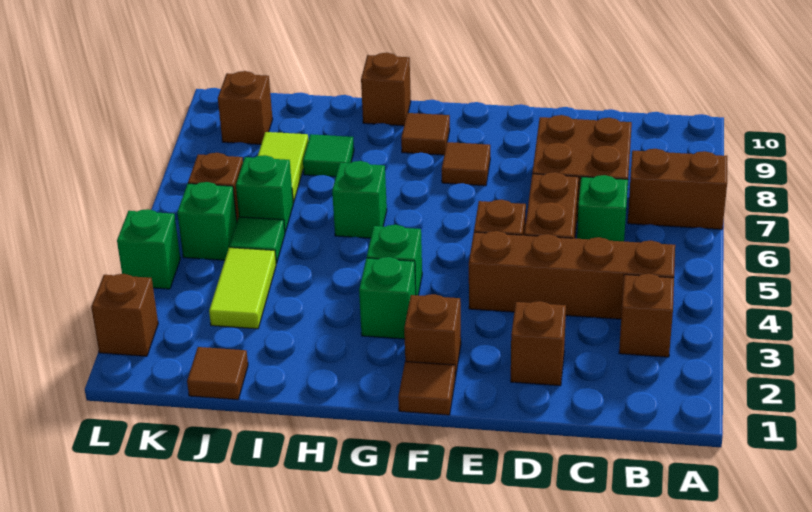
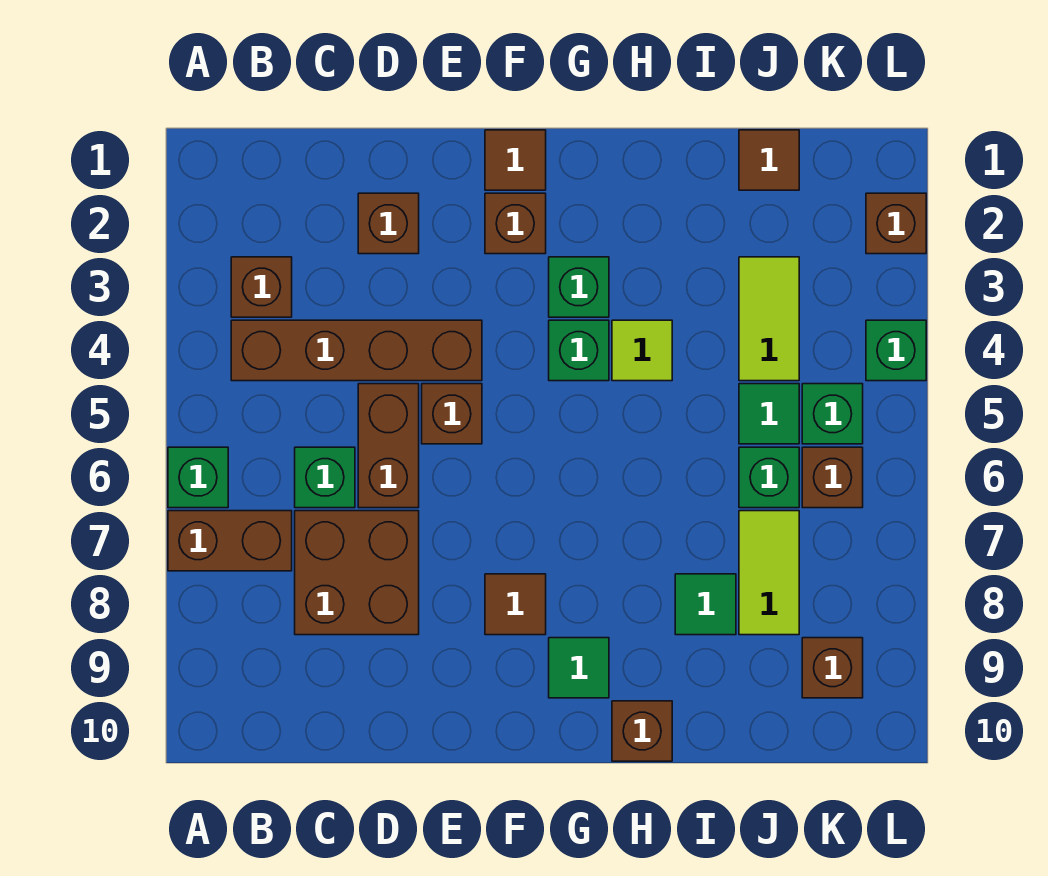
brown tile G9 level 1 -> green tile G9 level 1
none -> lime tile H4 level 1
green brick H6 level 1 -> green brick A6 level 1

